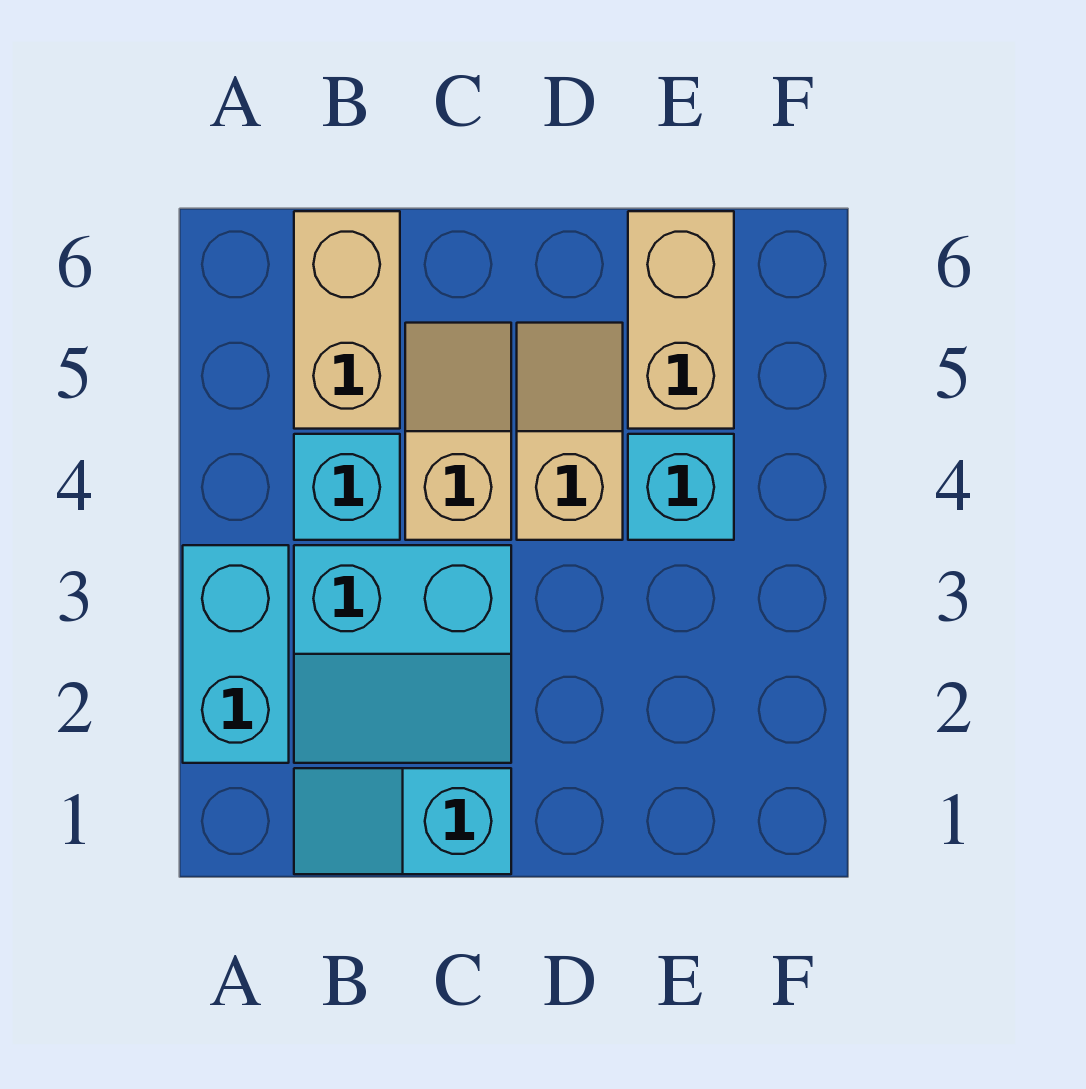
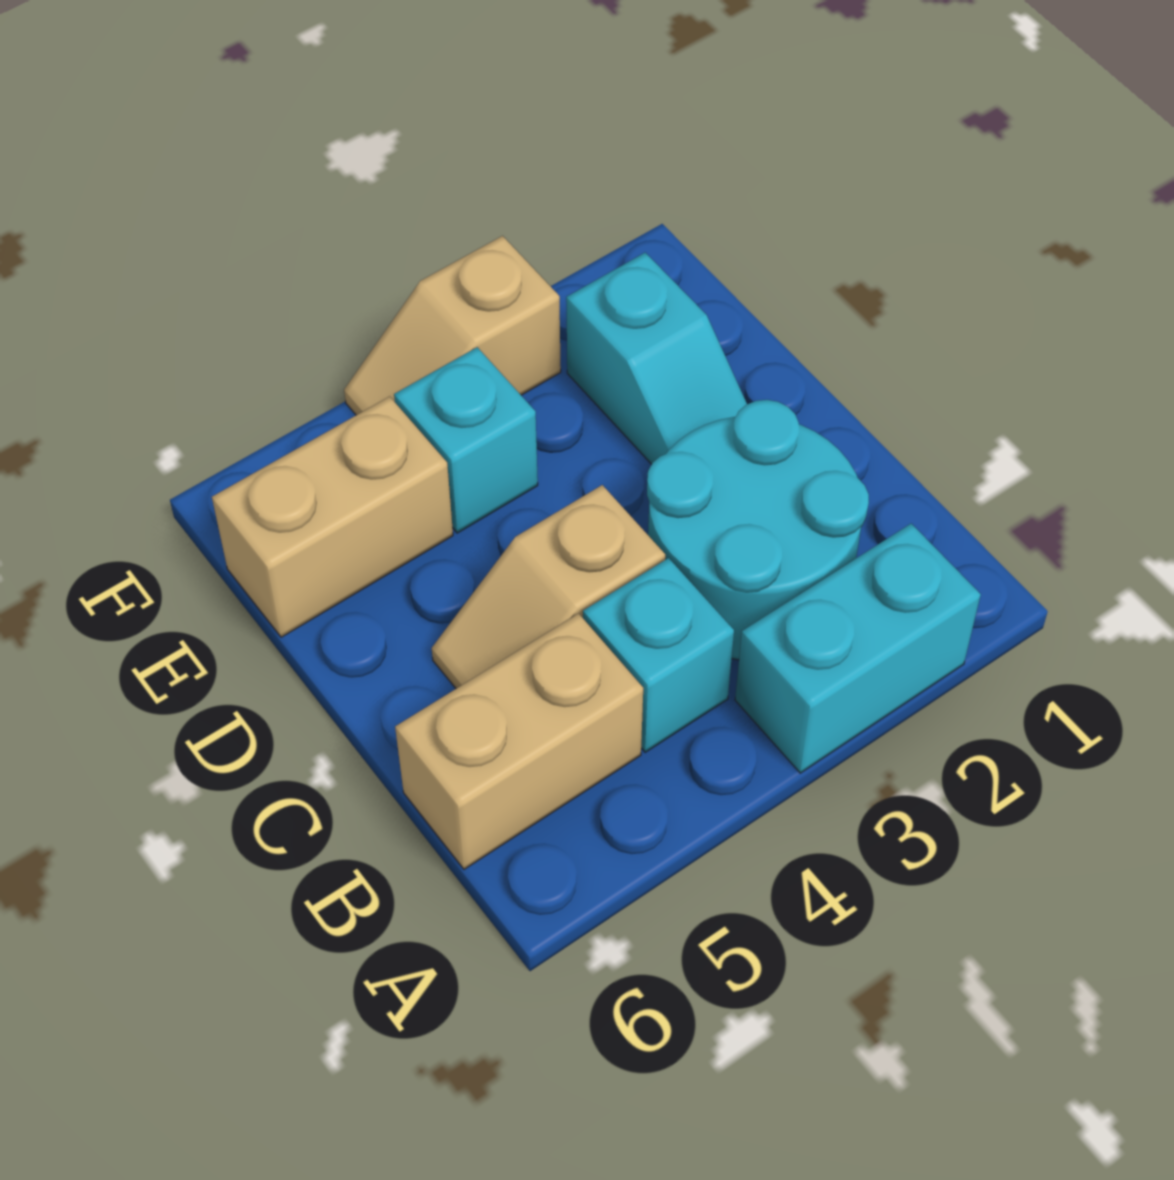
cyan slope B1:C1 level 1 top C -> cyan slope D2:E2 level 1 top E
cyan slope B2:C3 level 1 top 3 -> cyan round brick B2:C3 level 1
tan slope D4:D5 level 1 top 4 -> tan slope F3:F4 level 1 top 3

